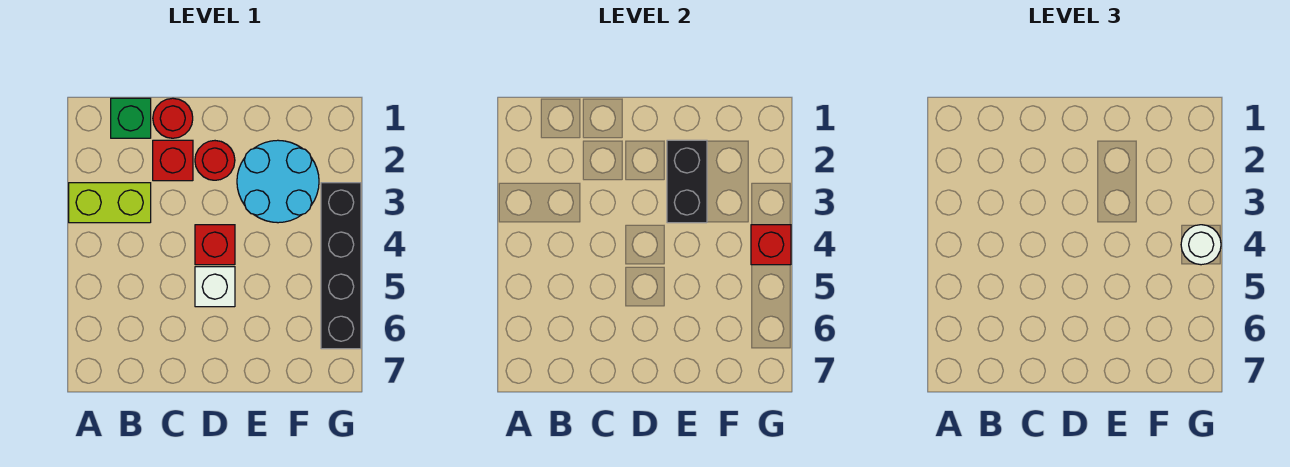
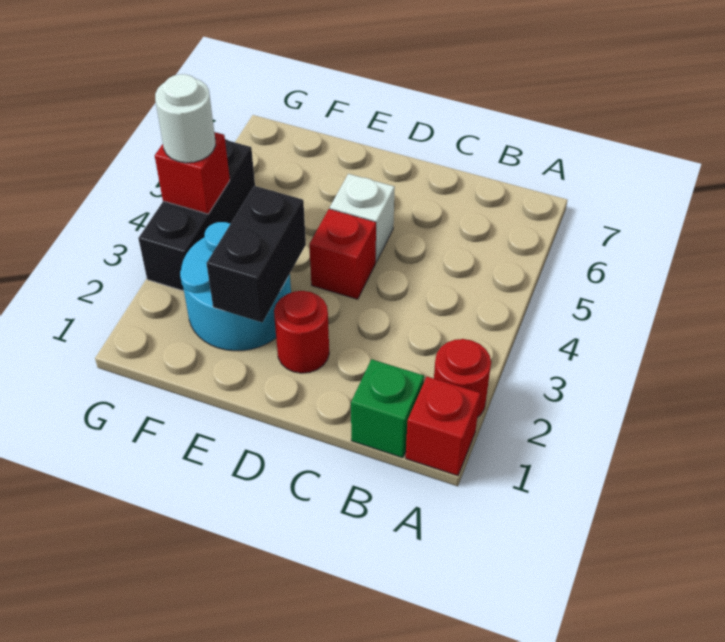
lime brick A3:B3 level 1 -> none
red round brick C1 level 1 -> red round brick A2 level 1
red brick C2 level 1 -> red brick A1 level 1
black brick G3:G6 level 1 -> black brick G3:G5 level 1

